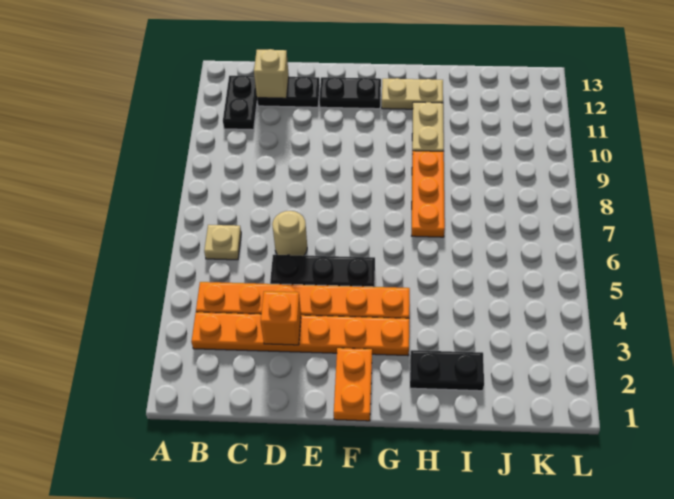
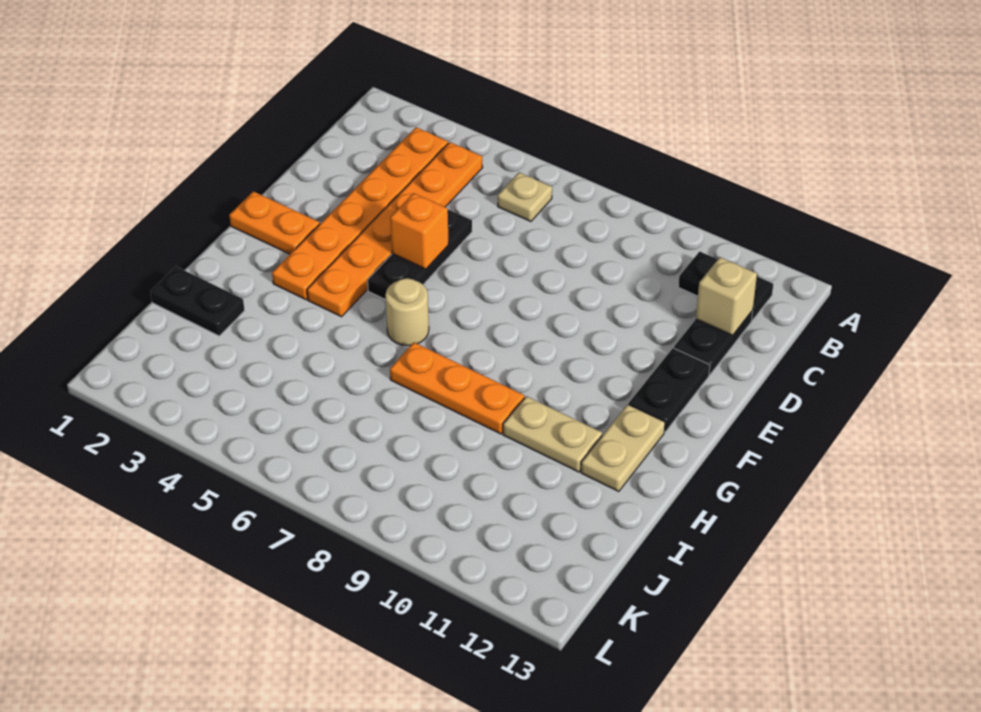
orange brick D3 level 2 -> orange brick E5 level 2
tan round brick D6 level 1 -> tan round brick G6 level 1
black plate H2:I2 level 1 -> black plate I1:I2 level 1

